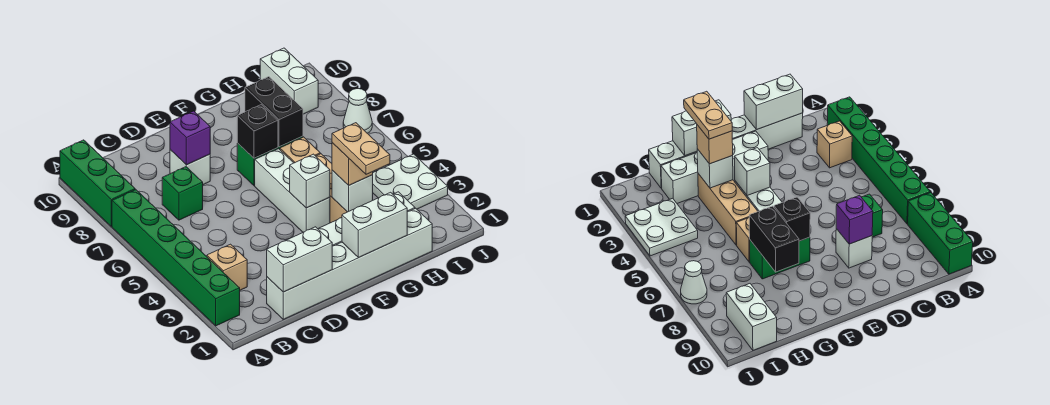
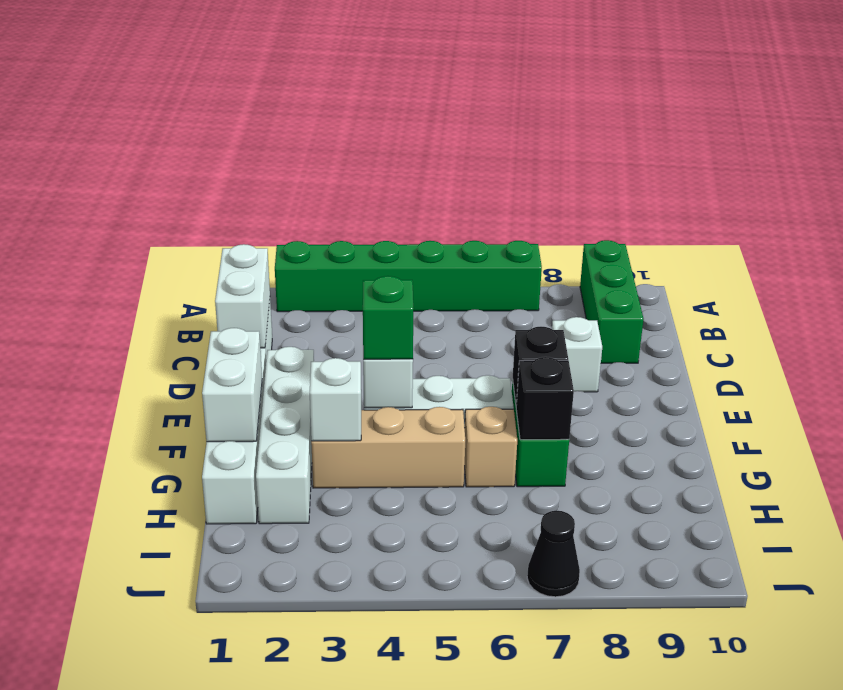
green brick A8:A10 level 1 -> green brick A9:C9 level 1
tan brick B3 level 1 -> none
green brick C7 level 1 -> green brick F4 level 3
purple brick D8 level 2 -> none
tan plate G2:G3 level 4 -> none
tan brick G3 level 3 -> none
black brick G7:G8 level 2 -> black brick G7 level 2
white plate I3:J4 level 1 -> none
white brick I9:I10 level 1 -> none
white cone J7 level 1 -> black cone J7 level 1

